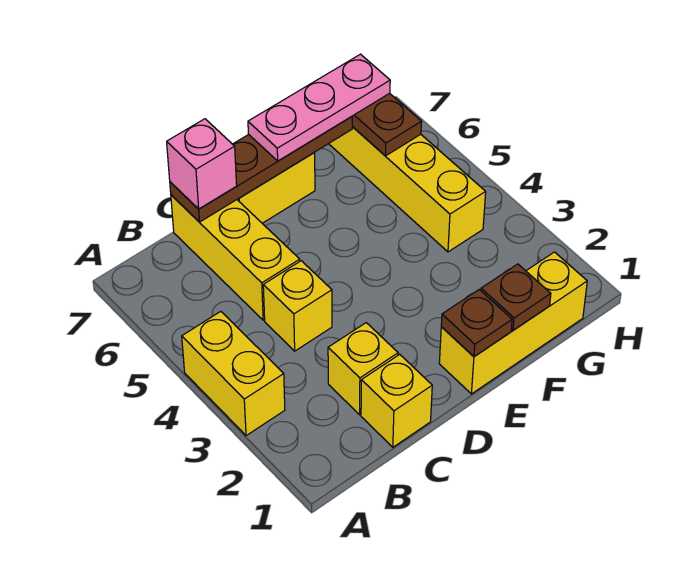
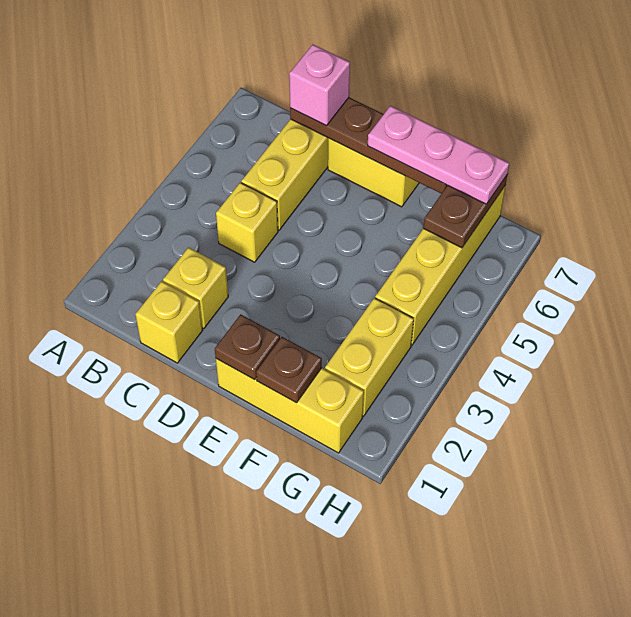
yellow brick A3:A4 level 1 -> yellow brick G2:G3 level 1

